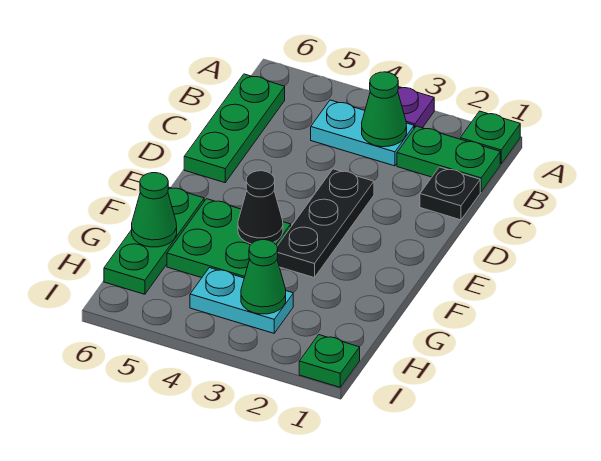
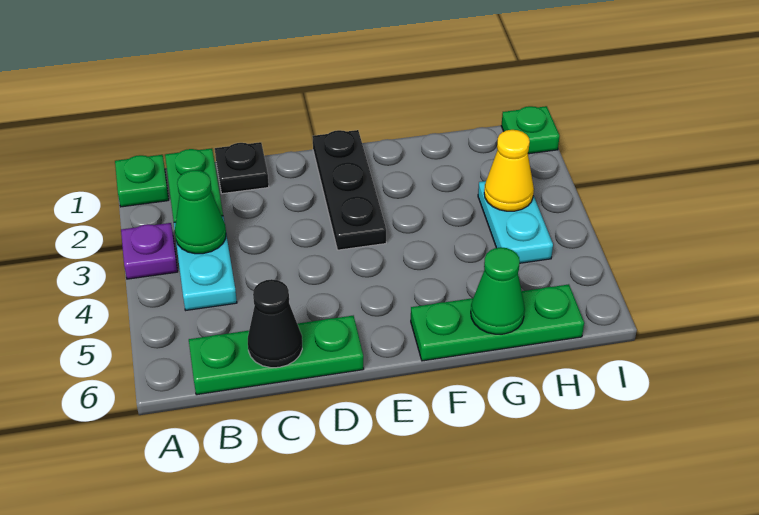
black plate D3:F3 level 1 -> black plate E1:E3 level 1
green plate F4:G5 level 1 -> none
black cone F4 level 2 -> black cone C6 level 2
green cone H3 level 2 -> yellow cone H3 level 2

